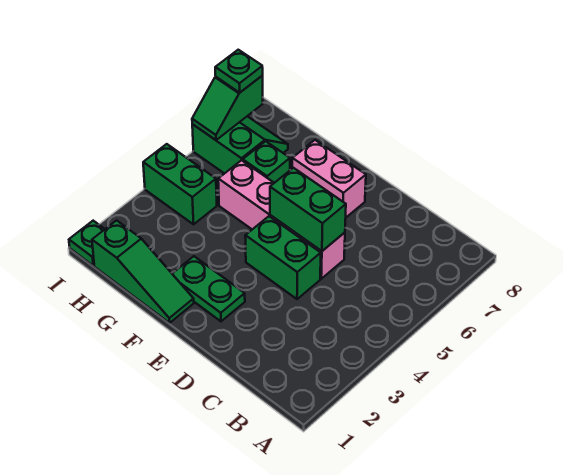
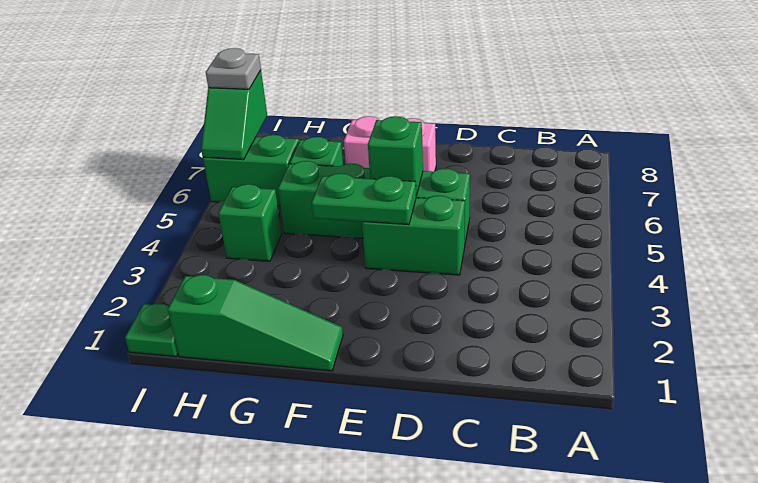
pink brick D5:G5 level 1 -> green brick D5:G5 level 1
green brick D5:E5 level 2 -> green brick E5 level 2
green plate E2:F2 level 1 -> green plate E4:F4 level 2
green brick H4:I4 level 1 -> green brick H4 level 1
green plate I7 level 3 -> grey plate I7 level 3

